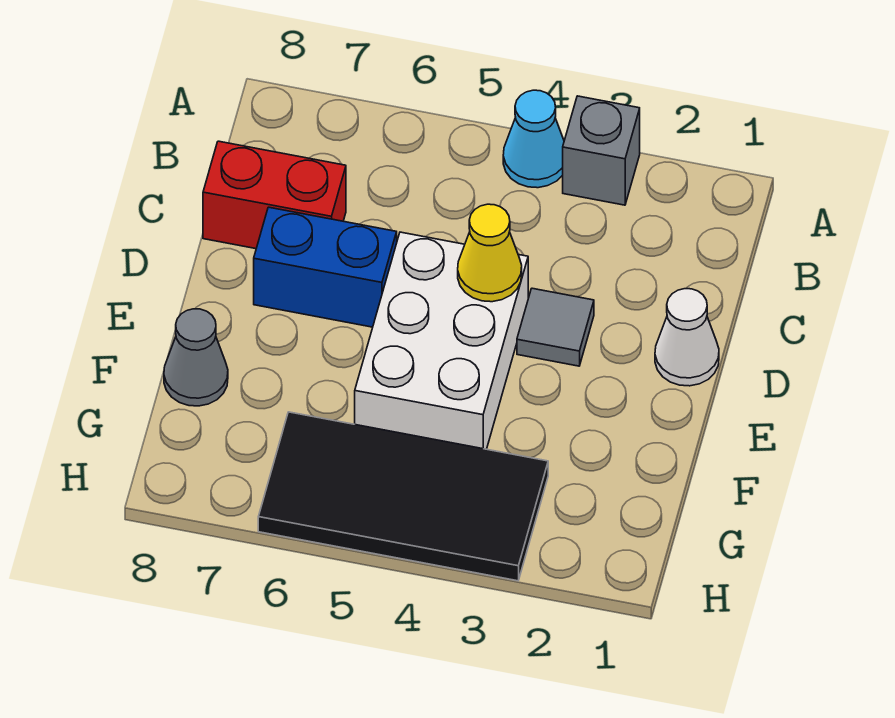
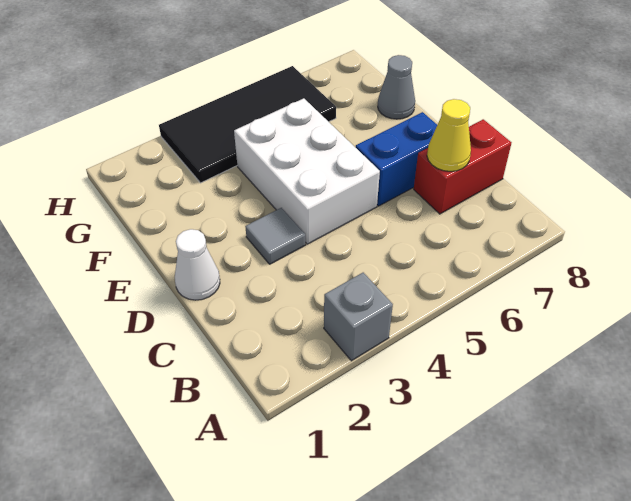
cyan cone A4 level 1 -> none
yellow cone D4 level 2 -> yellow cone C7 level 2

